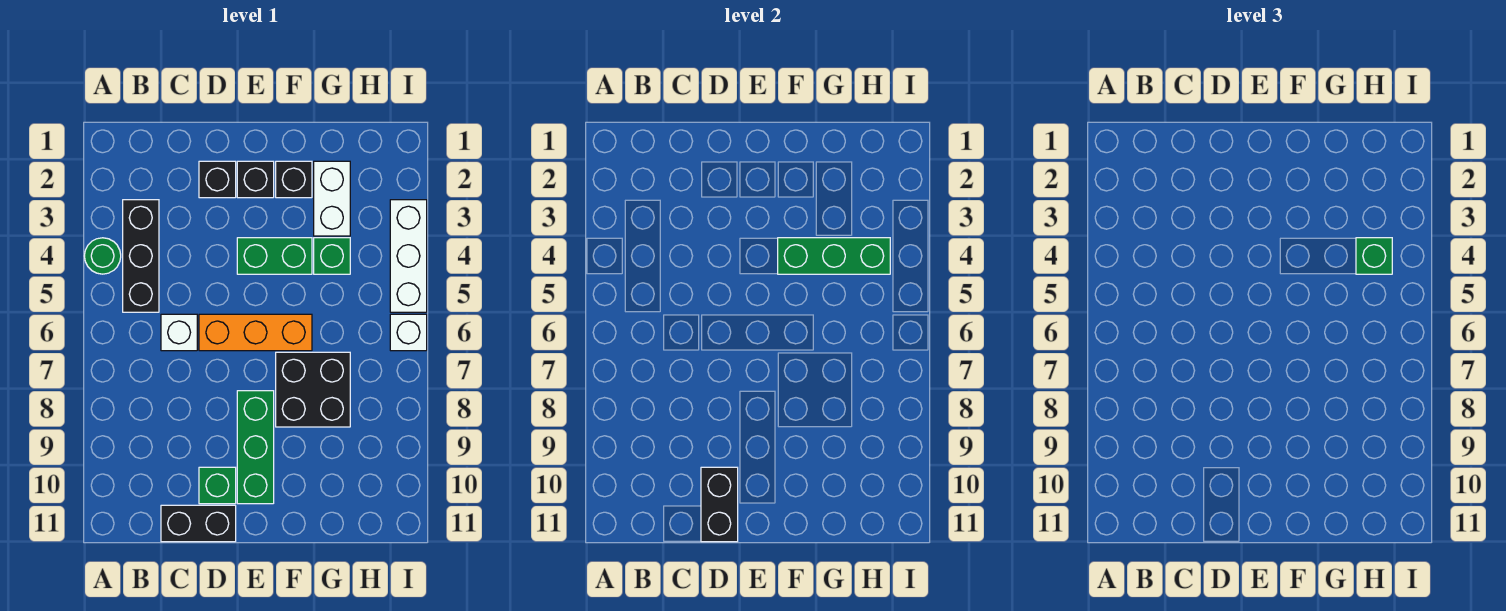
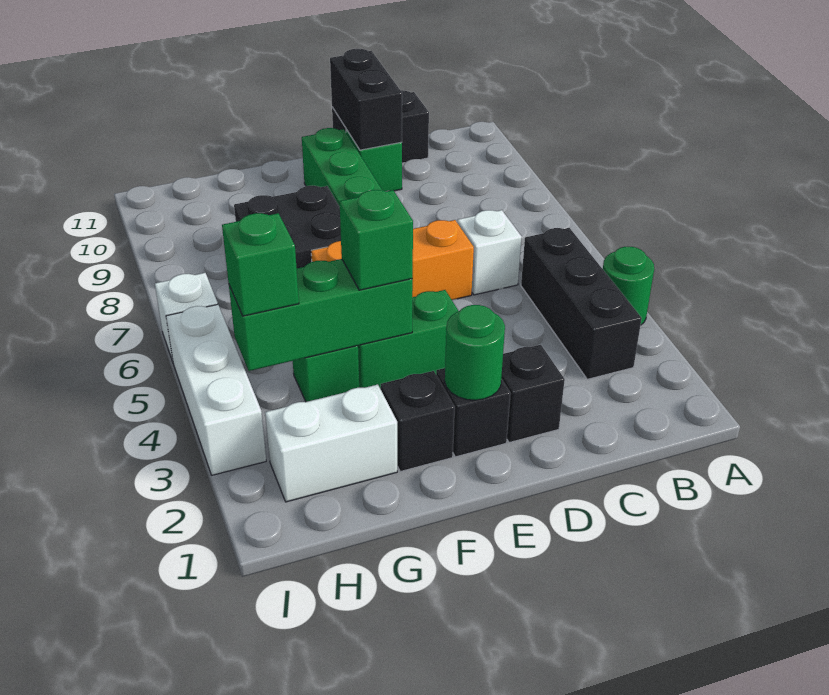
none -> green round brick E2 level 2
none -> green brick F4 level 3
white brick G2:G3 level 1 -> white brick G2:H2 level 1

